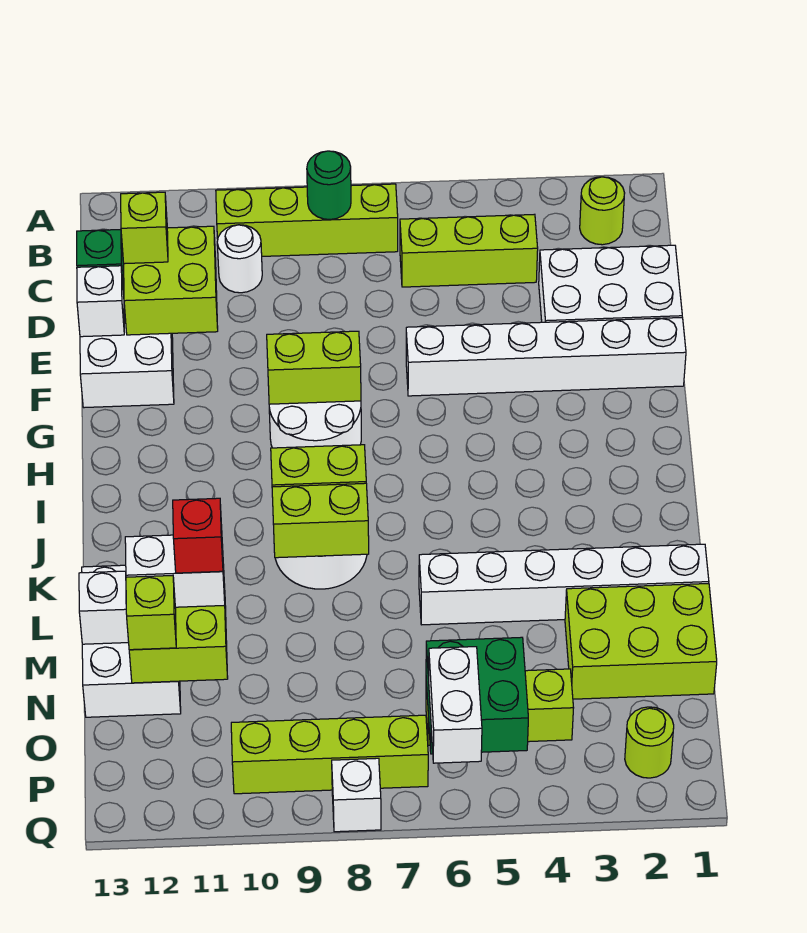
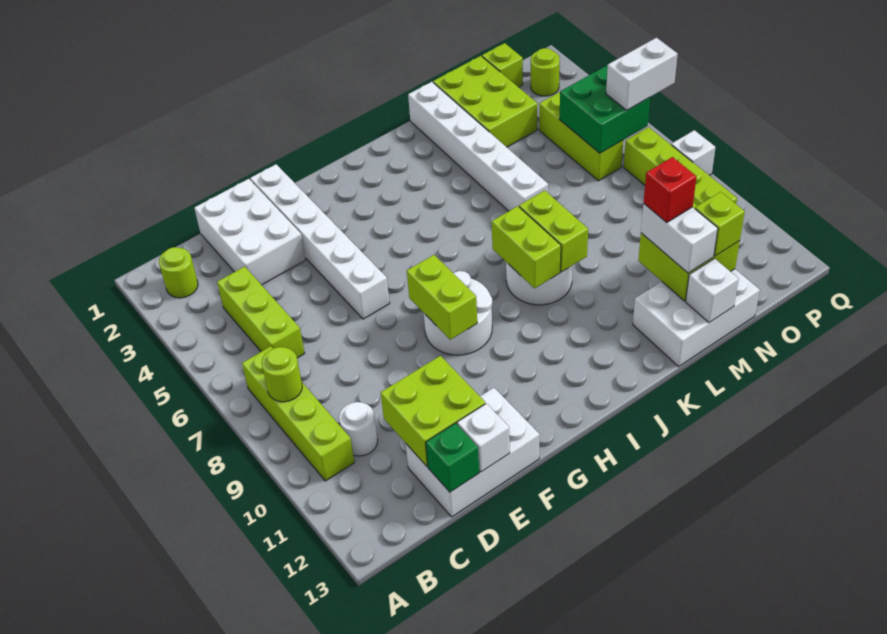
green round brick B8 level 2 -> lime round brick B8 level 2
lime brick D12 level 3 -> lime brick O1 level 1

